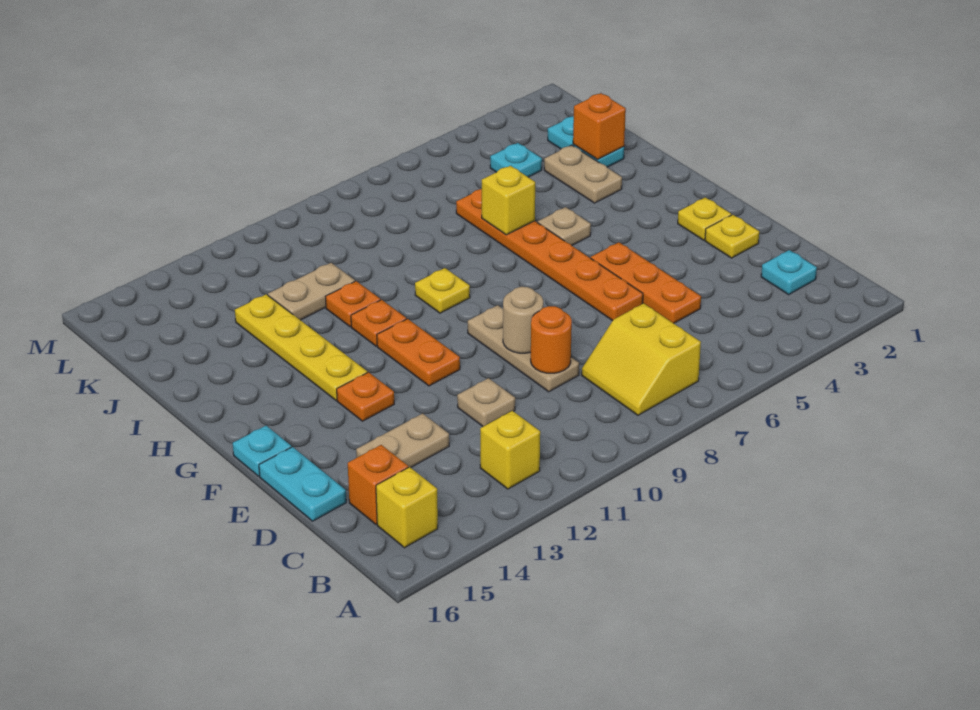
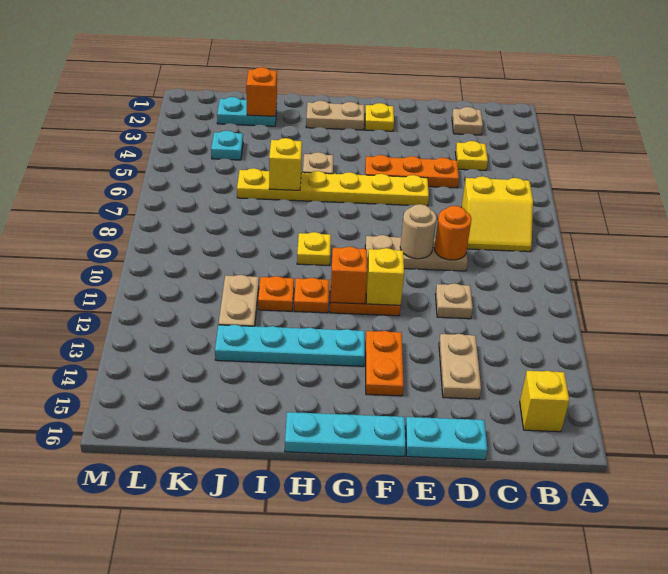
yellow brick B12 level 1 -> yellow brick F11 level 2
cyan plate C2 level 1 -> tan plate C2 level 1
orange brick C15 level 1 -> orange brick G11 level 2
yellow plate E2 level 1 -> yellow plate C4 level 1
orange plate E6:J6 level 1 -> yellow plate E6:J6 level 1
orange plate F13 level 1 -> orange plate F13:F14 level 1
cyan plate F16 level 1 -> cyan plate F16:H16 level 1
yellow plate G13:J13 level 1 -> cyan plate G13:J13 level 1
tan plate I3:J3 level 1 -> tan plate G2:H2 level 1

